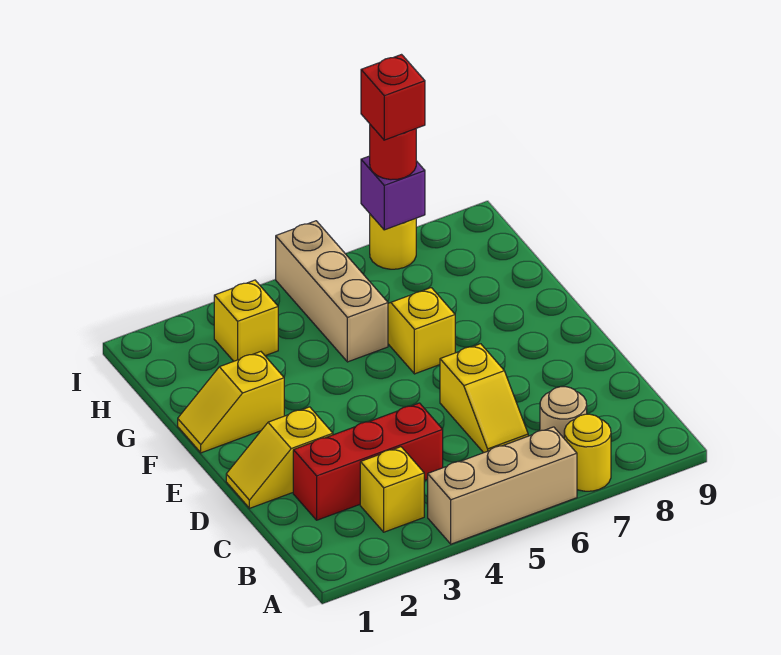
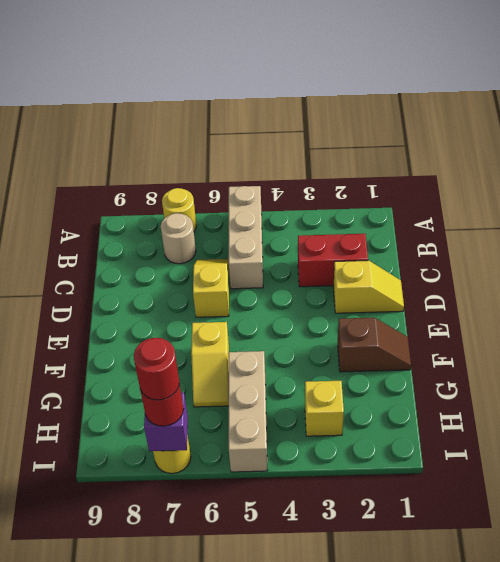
tan brick A4:A6 level 1 -> tan brick A5:C5 level 1
yellow brick B3 level 1 -> none
red brick C2:C4 level 1 -> red brick C2:C3 level 1
yellow slope F1:F2 level 1 top 2 -> brown slope F1:F2 level 1 top 2
red brick I7 level 4 -> red round brick I7 level 4

